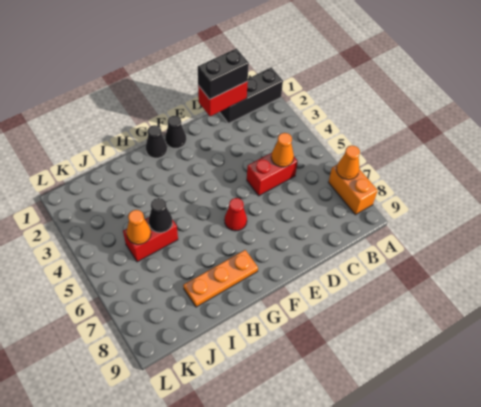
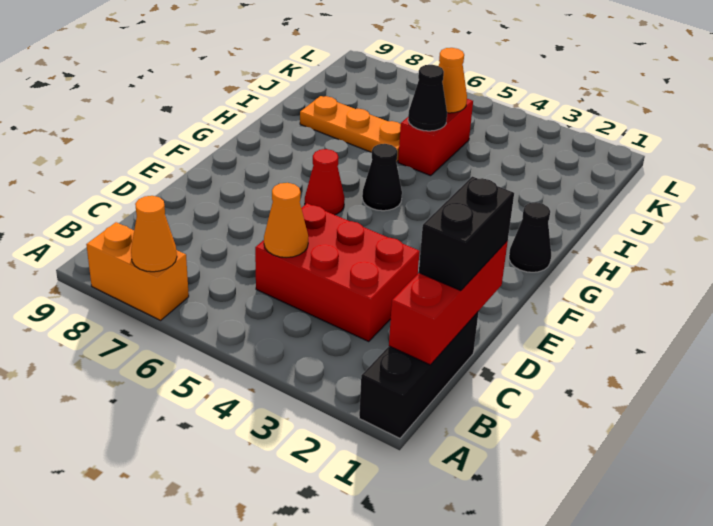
red brick C1:D1 level 2 -> red brick B1:D1 level 2
red brick C5:D5 level 1 -> red brick C3:D5 level 1
black cone F1 level 1 -> black cone G5 level 1
orange plate G8:I8 level 1 -> orange plate I6:I8 level 1

